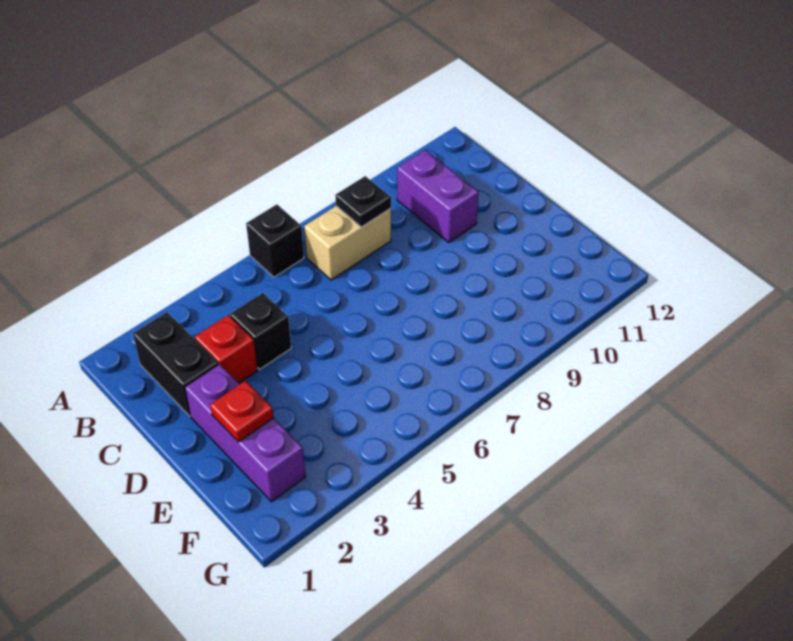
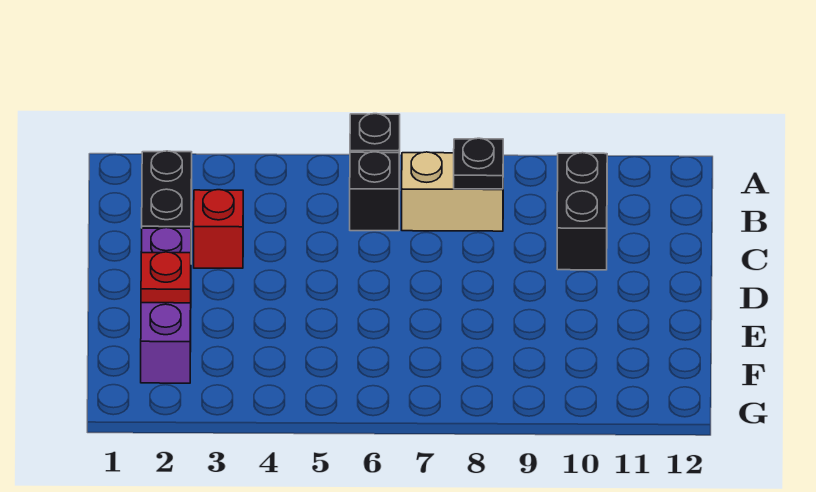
purple brick B10:C10 level 1 -> black brick B10:C10 level 1
black brick C4 level 1 -> black brick B6 level 1

